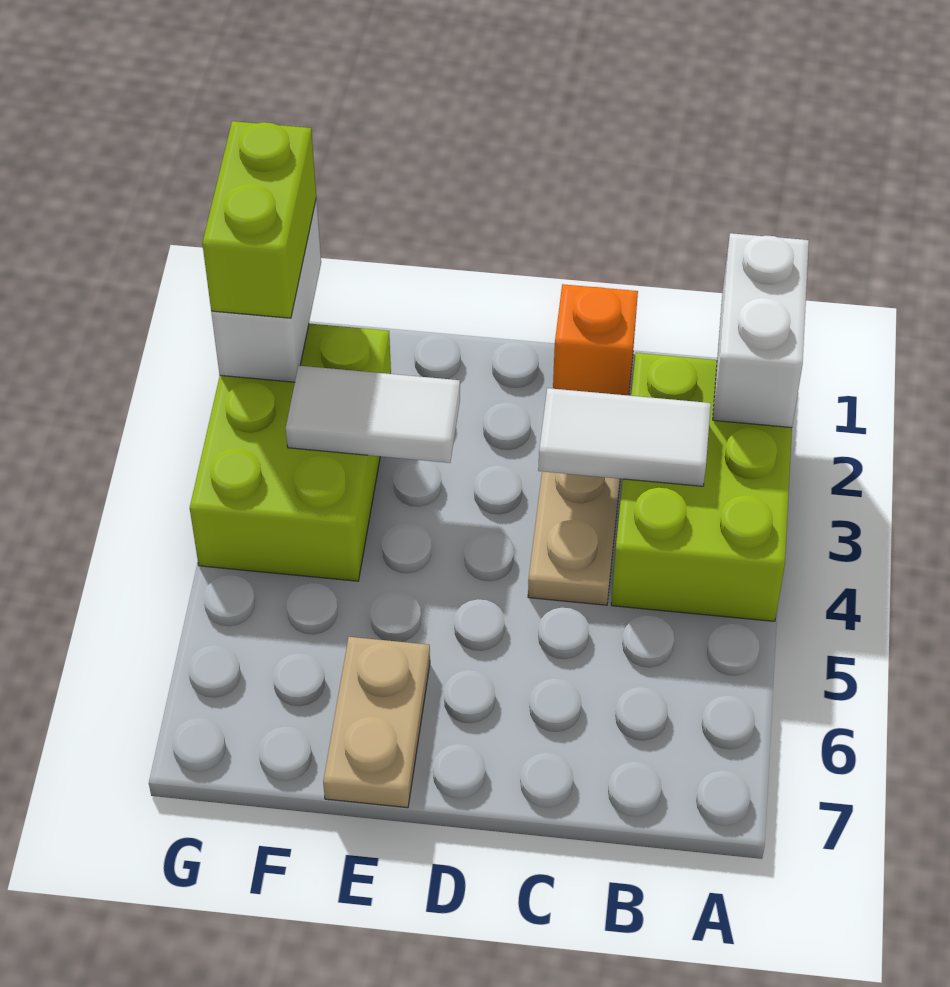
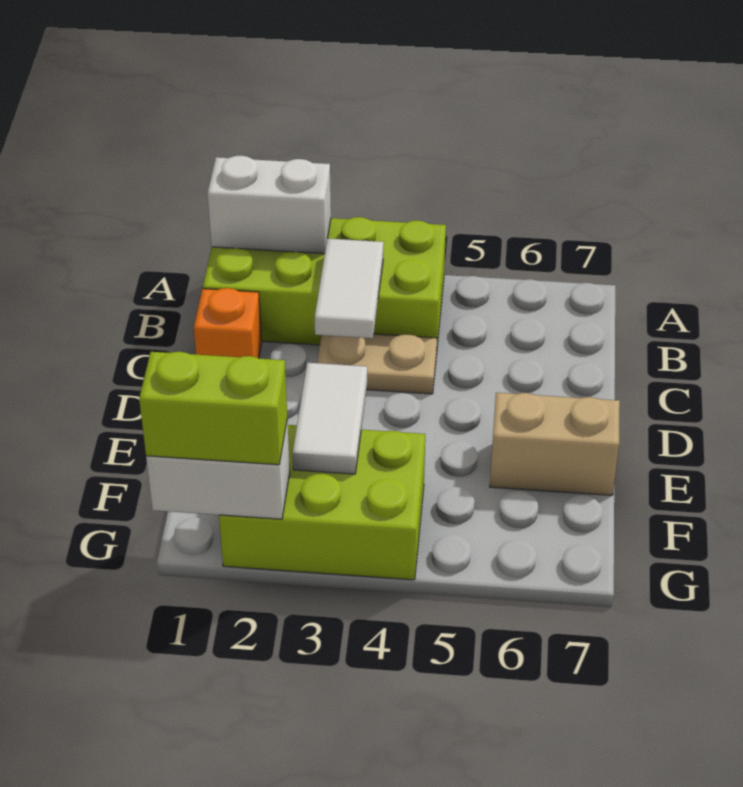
lime brick A2:B4 level 1 -> lime brick A1:B4 level 1
tan plate E6:E7 level 1 -> tan brick E6:E7 level 1

